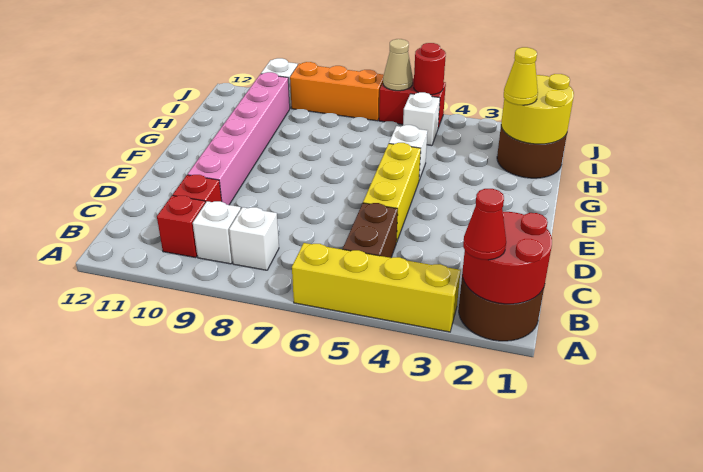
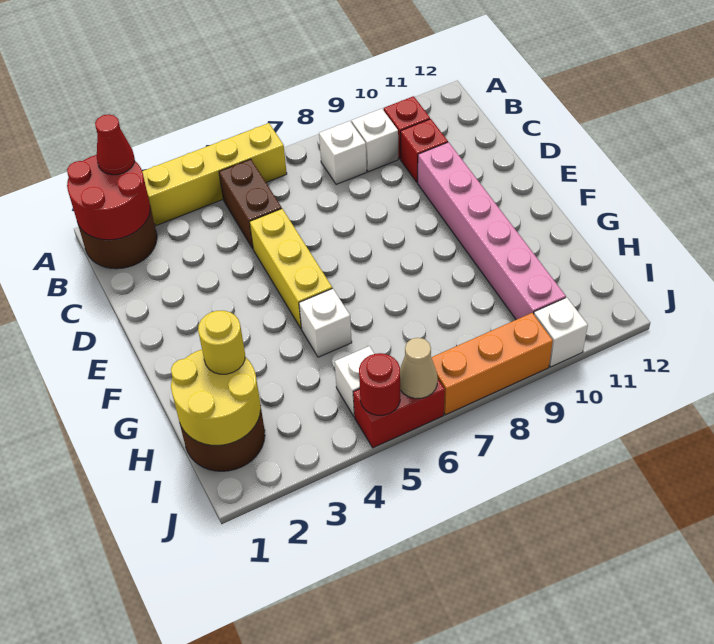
yellow cone H2 level 3 -> yellow round brick H2 level 3

